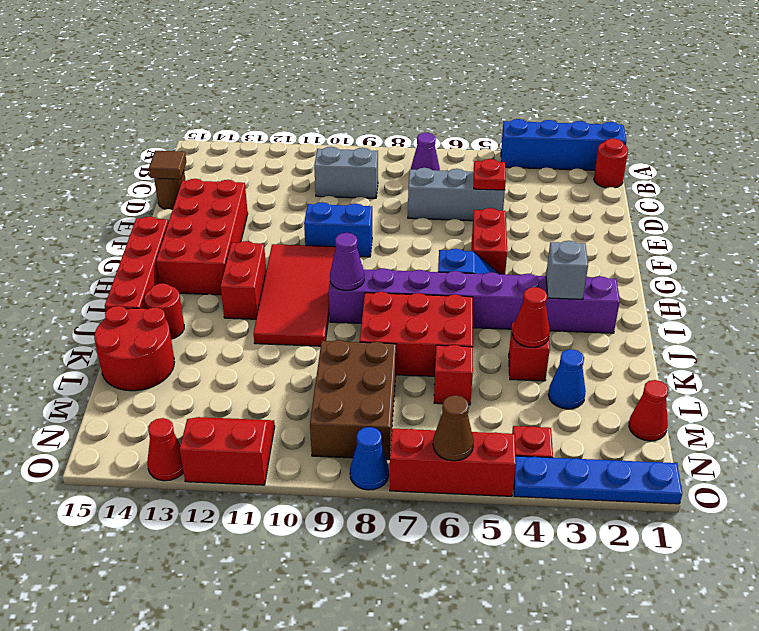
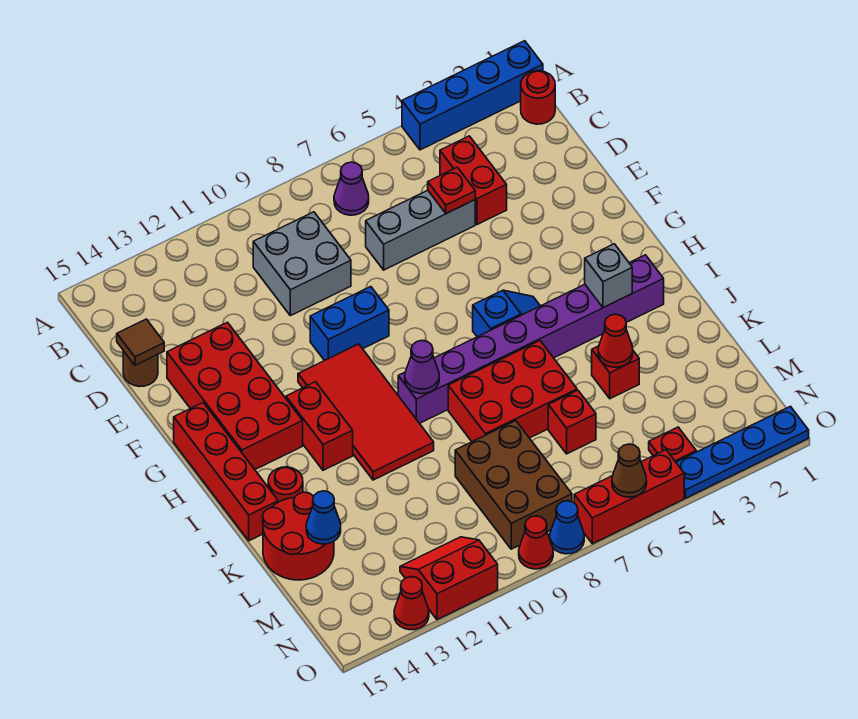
grey brick C9:C10 level 1 -> grey brick C9:D10 level 1
red brick F5:G5 level 1 -> red brick C4:D4 level 1
blue cone L3 level 1 -> blue cone L14 level 2
red cone M1 level 1 -> red cone O9 level 1

